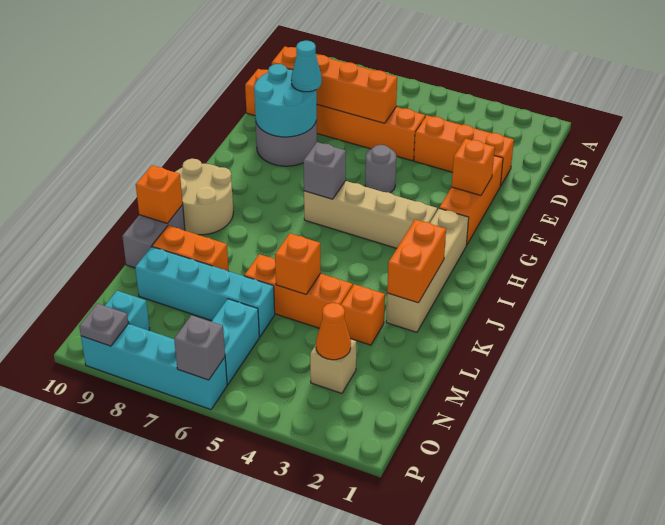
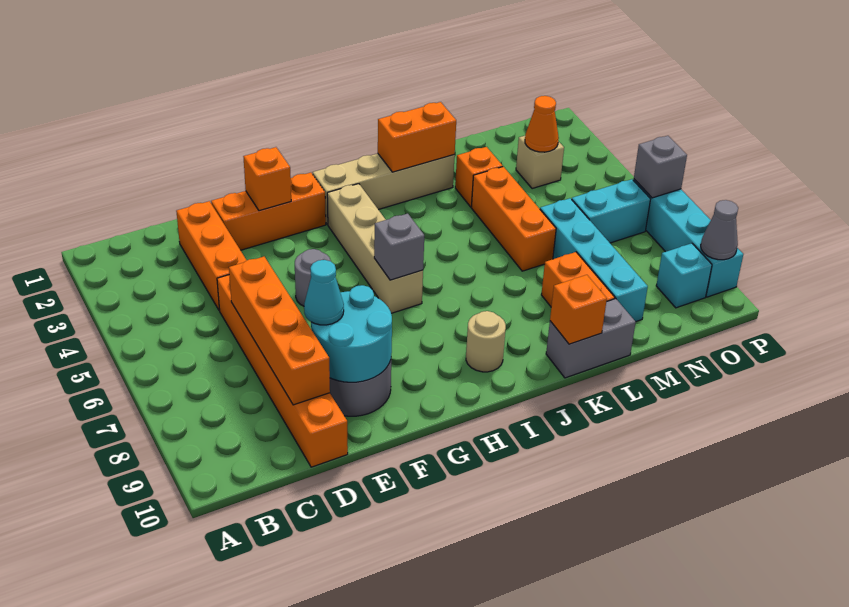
tan round brick I9:J10 level 1 -> tan round brick I9 level 1
orange brick L5 level 2 -> none
grey plate P9 level 2 -> grey cone P9 level 2

